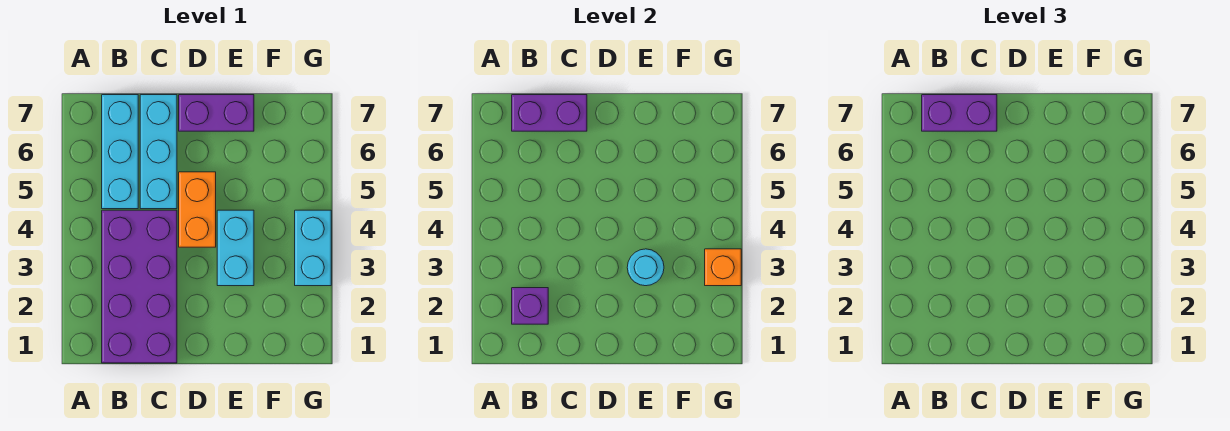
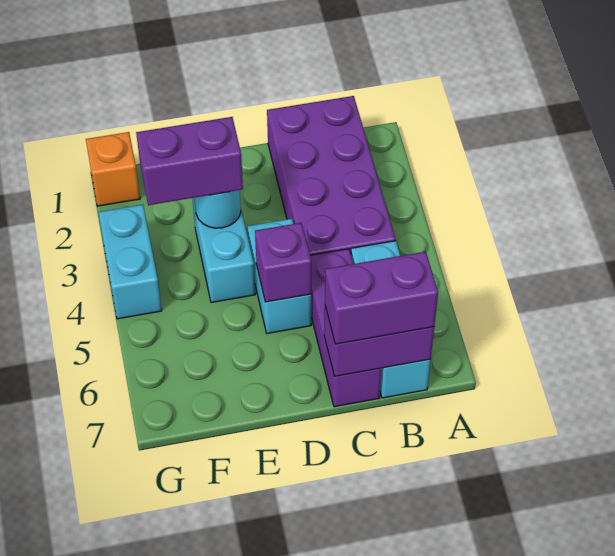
purple brick B2 level 2 -> purple brick D5 level 2
cyan brick C5:C7 level 1 -> purple brick C5:C7 level 1
orange brick D4:D5 level 1 -> cyan brick D4:D5 level 1
purple brick D7:E7 level 1 -> purple brick E3:F3 level 3
orange brick G3 level 2 -> orange brick G1 level 1

